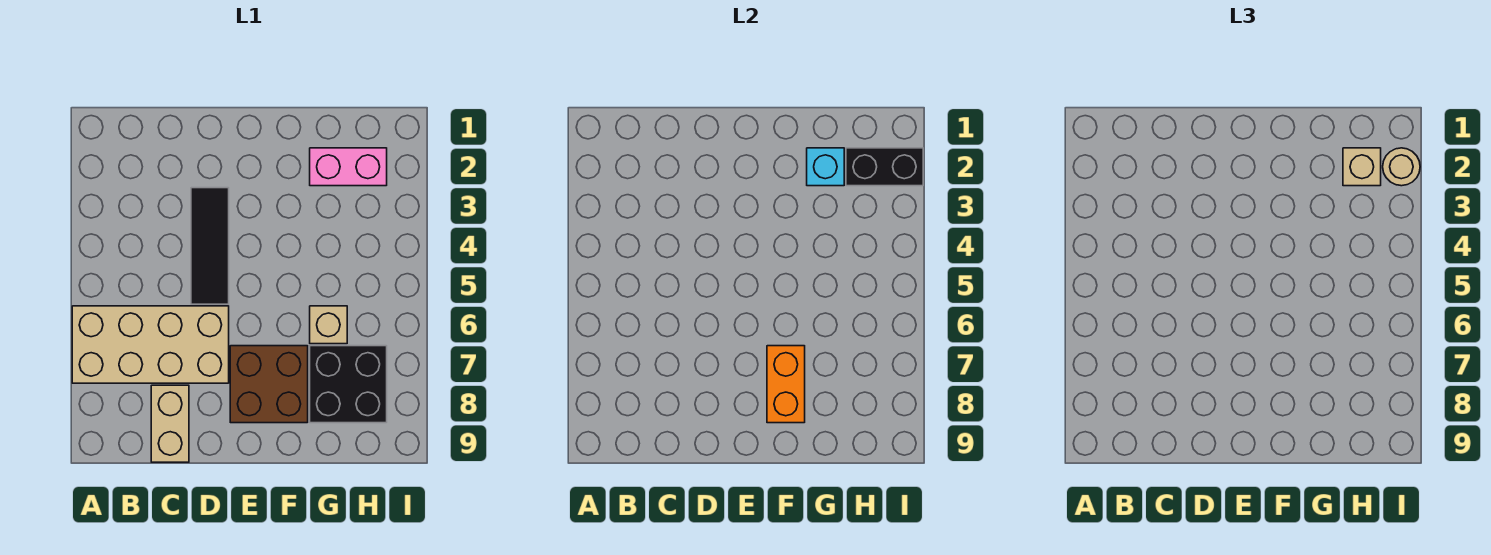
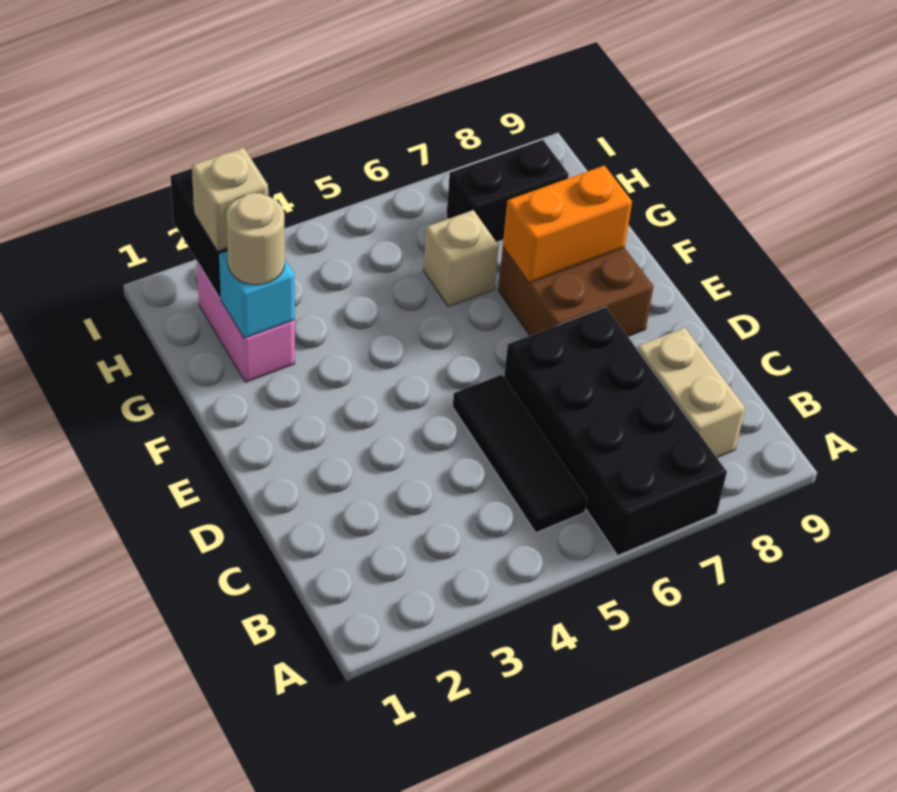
tan brick A6:D7 level 1 -> black brick A6:D7 level 1
tan brick C8:C9 level 1 -> tan brick B8:C8 level 1
black tile D3:D5 level 1 -> black tile B5:D5 level 1
black brick G7:H8 level 1 -> black brick H7:H8 level 1
tan round brick I2 level 3 -> tan round brick G2 level 3

